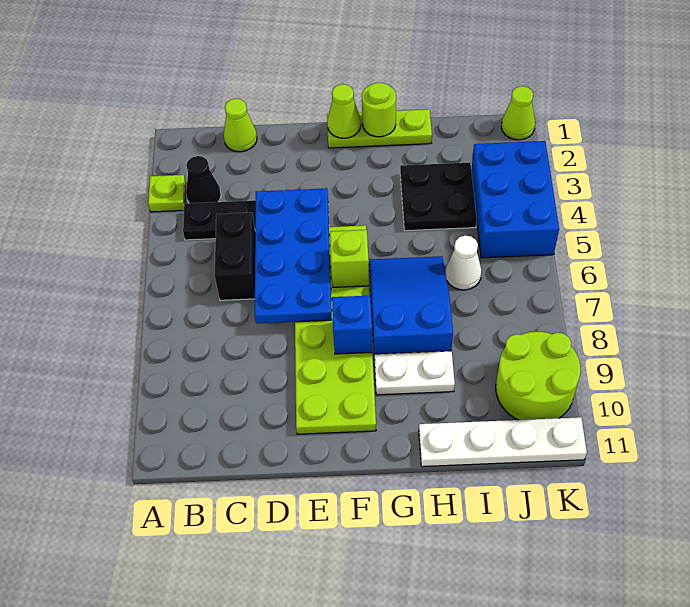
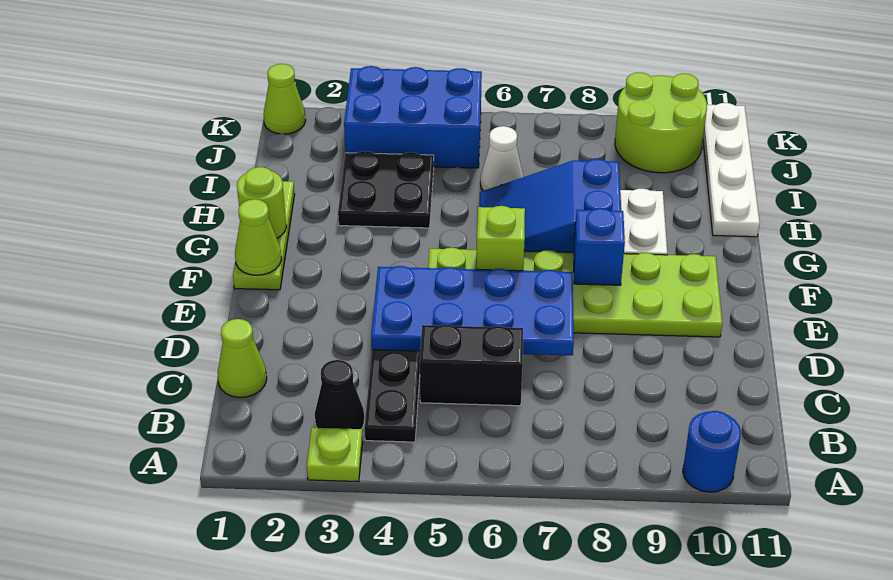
none -> blue round brick A10 level 1

